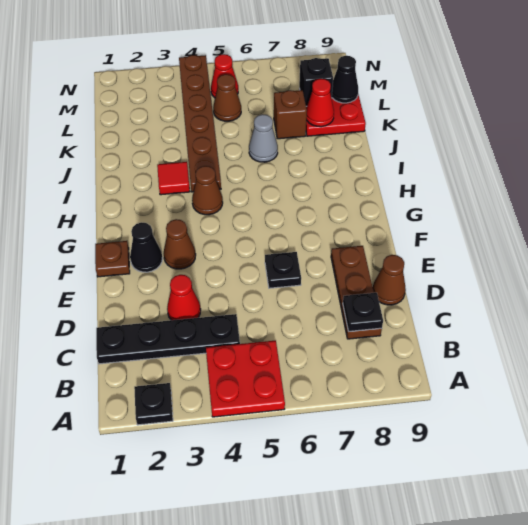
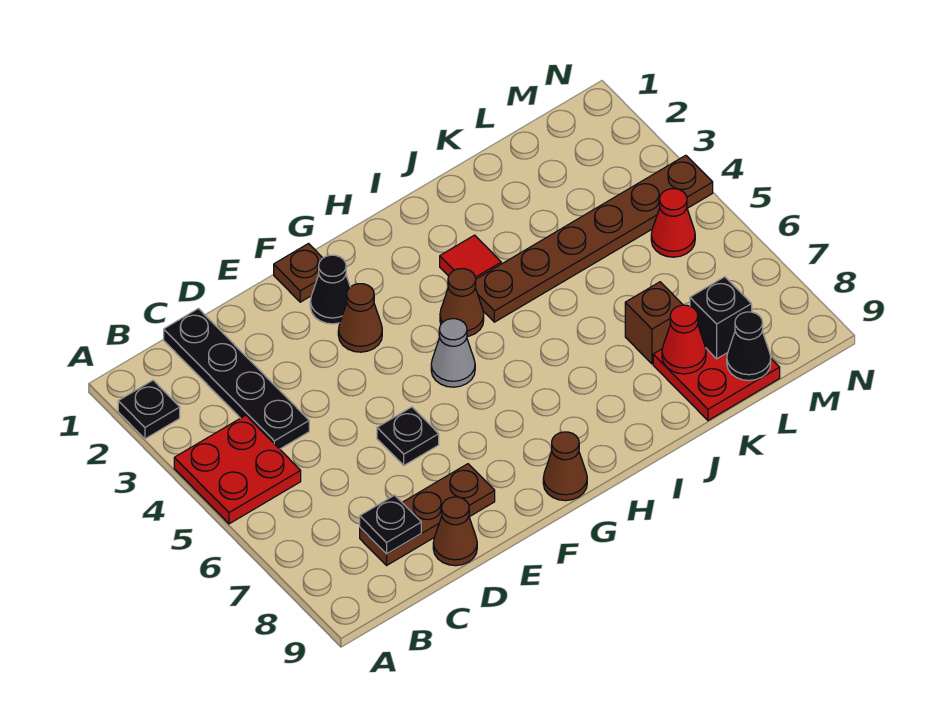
red cone D3 level 1 -> none
grey cone J6 level 1 -> grey cone G5 level 1
brown cone L5 level 1 -> brown cone G9 level 1

